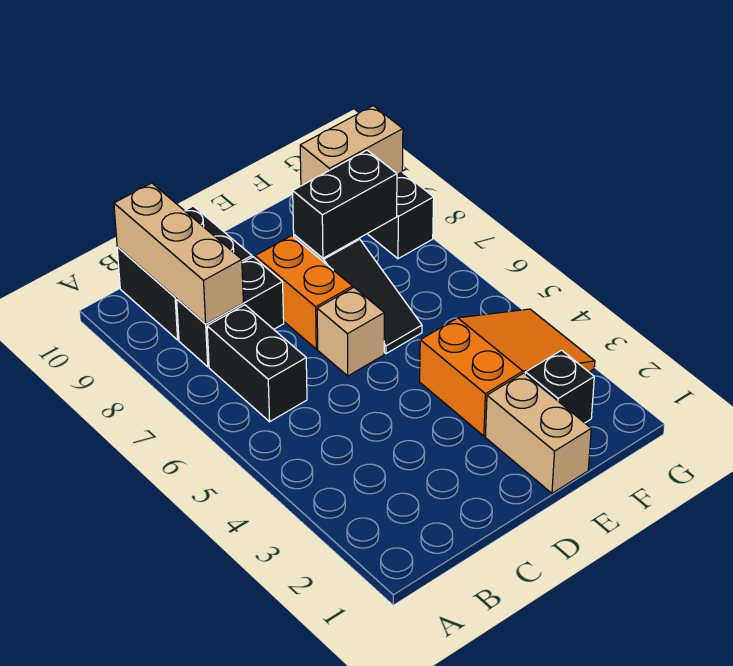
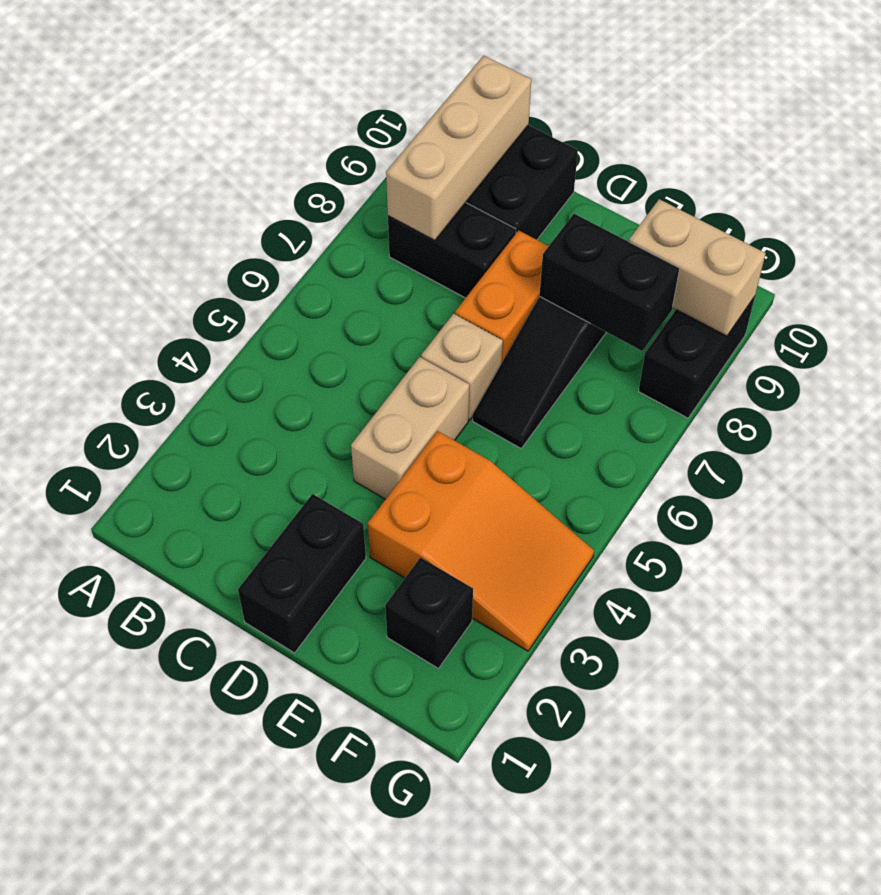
black brick B6:B7 level 1 -> black brick D1:D2 level 1
tan brick E1:E2 level 1 -> tan brick D4:D5 level 1

